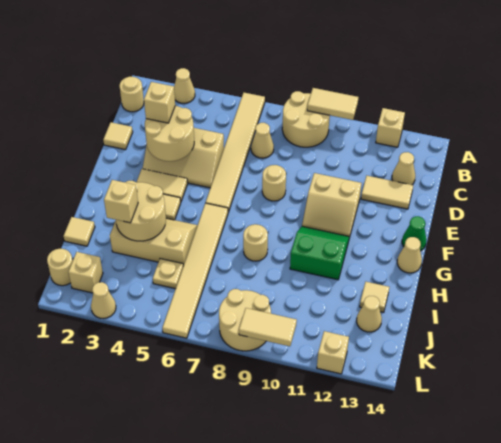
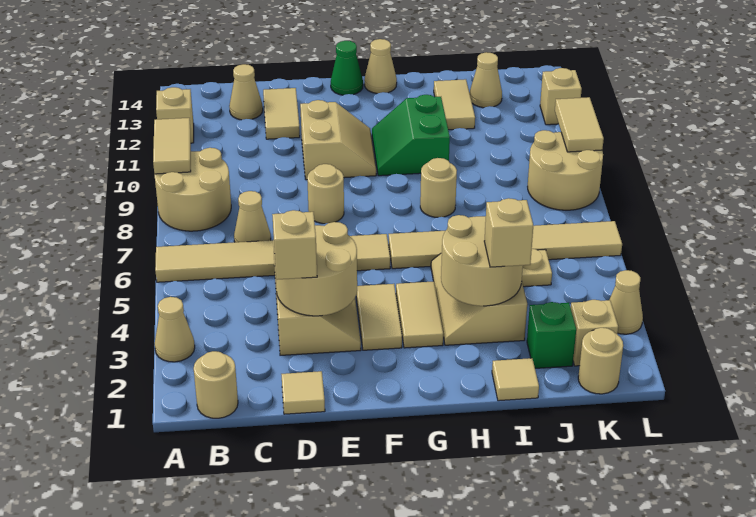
tan tile I13 level 1 -> tan tile I12:I13 level 1
none -> green brick J2 level 1

